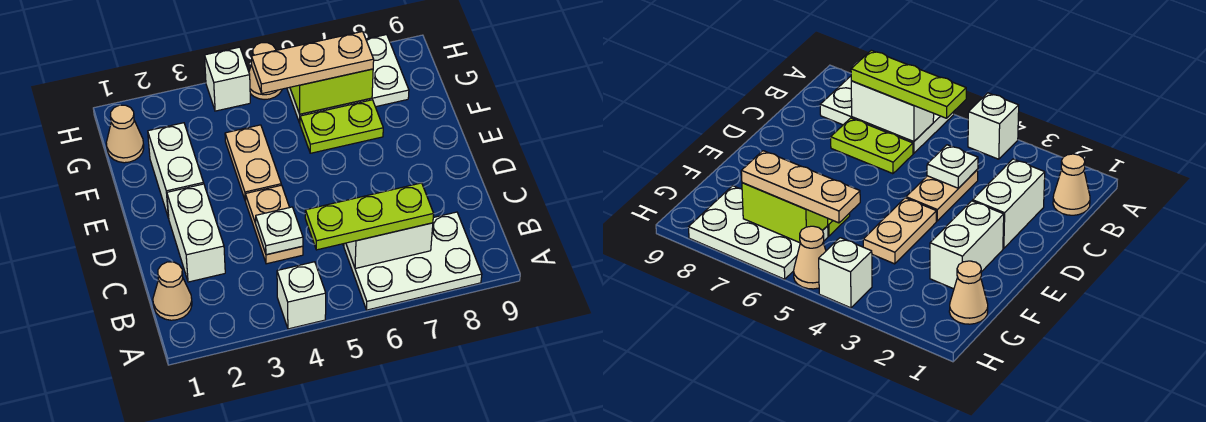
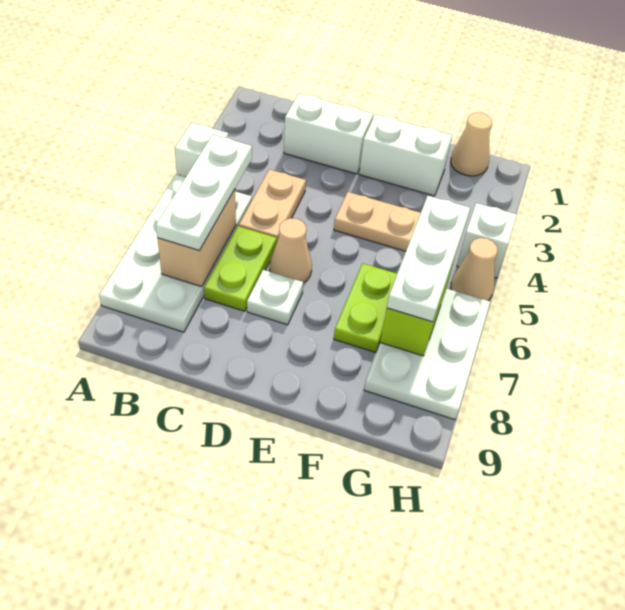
white plate A6:B8 level 1 -> white plate A5:B8 level 1
tan cone B1 level 1 -> tan cone D6 level 1
lime plate B5:B7 level 3 -> white plate B5:B7 level 3
white brick B6:B7 level 2 -> tan brick B6:B7 level 2
tan plate C4:D4 level 1 -> tan plate C4:C5 level 1
white plate C4 level 2 -> white plate D7 level 1
tan plate G5:G7 level 3 -> white plate G5:G7 level 3

